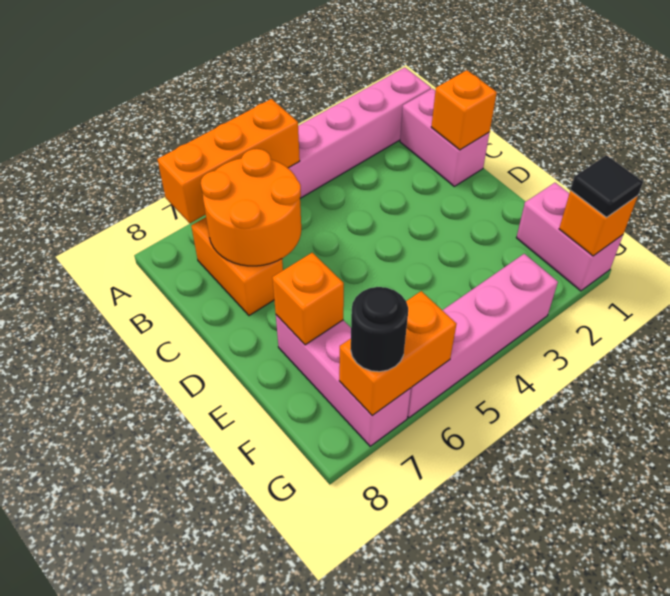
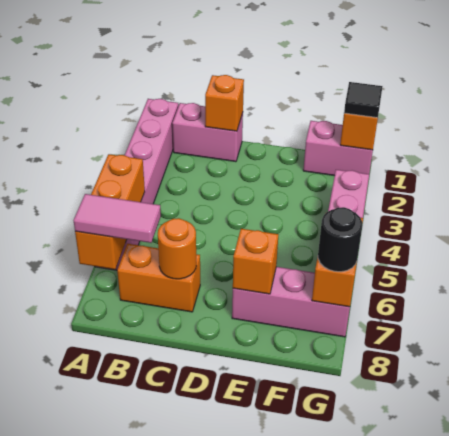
none -> pink tile A7:B7 level 3
orange round brick B6:C7 level 2 -> orange round brick C7 level 2

